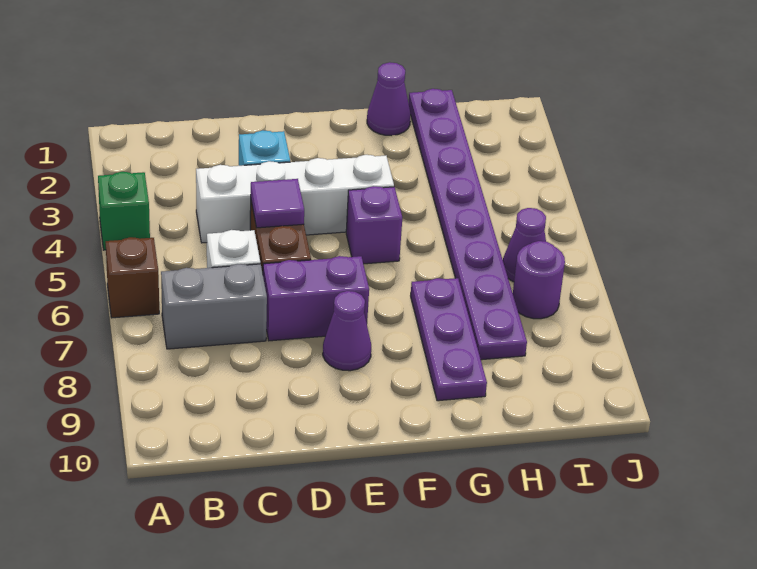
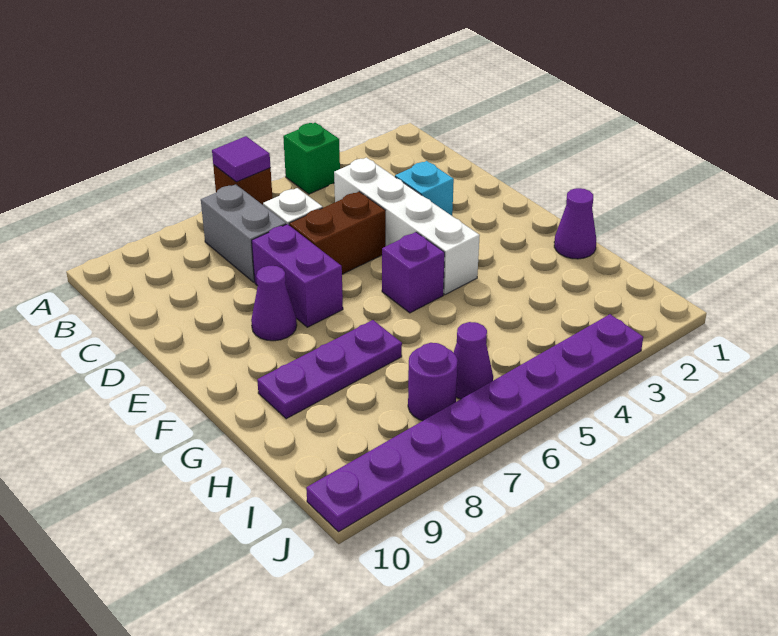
purple tile D5 level 2 -> purple tile A6 level 2
purple plate H1:H8 level 1 -> purple plate J3:J10 level 1

